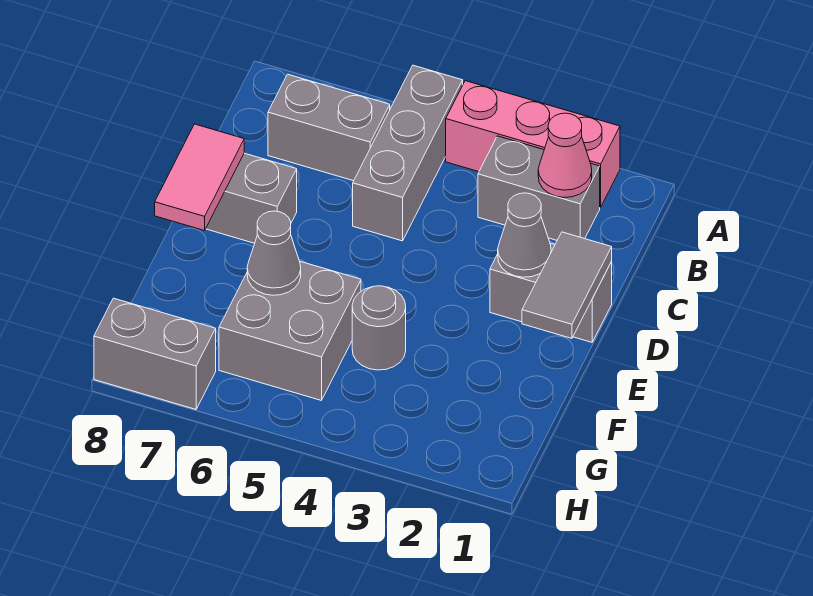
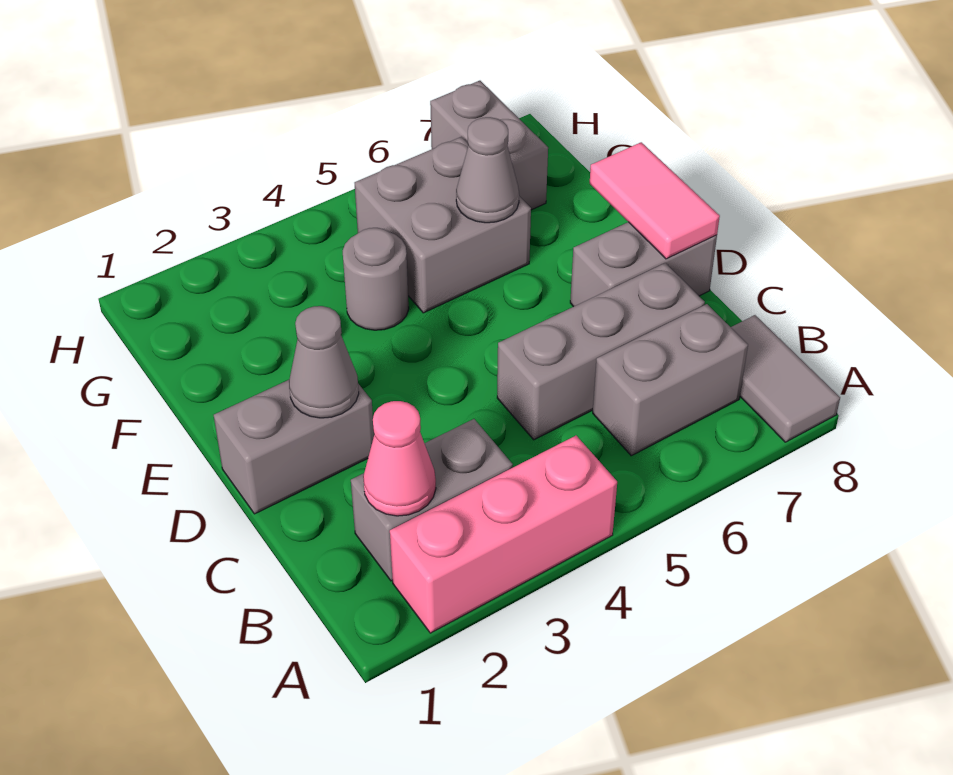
grey brick A5:C5 level 1 -> grey brick C5:C7 level 1
grey tile D1:E1 level 2 -> grey tile A8:B8 level 1
grey brick H7:H8 level 1 -> grey brick G7:H7 level 1

